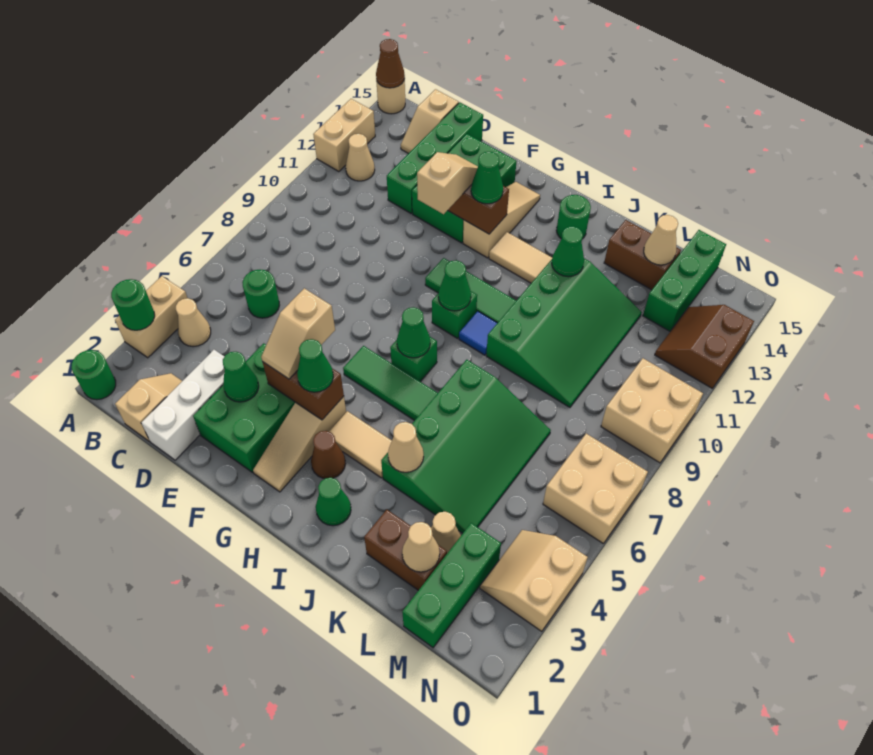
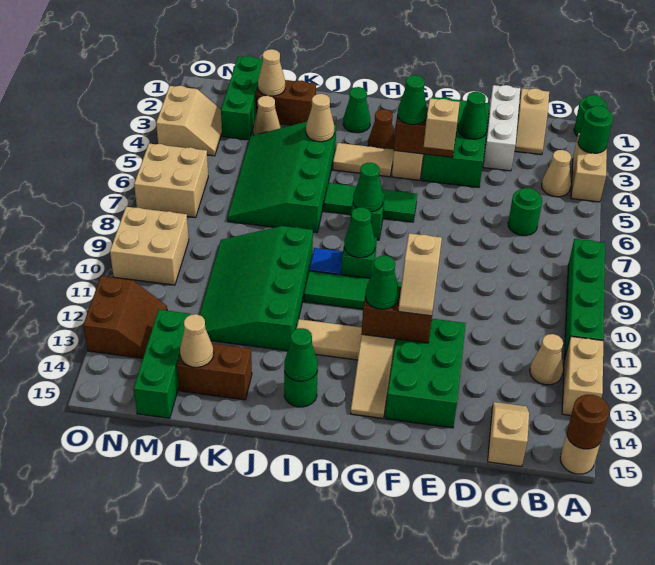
brown cone A15 level 2 -> brown round brick A15 level 2
green brick D12:D15 level 1 -> green brick A8:A11 level 1
green cone J12 level 2 -> green cone I14 level 2

